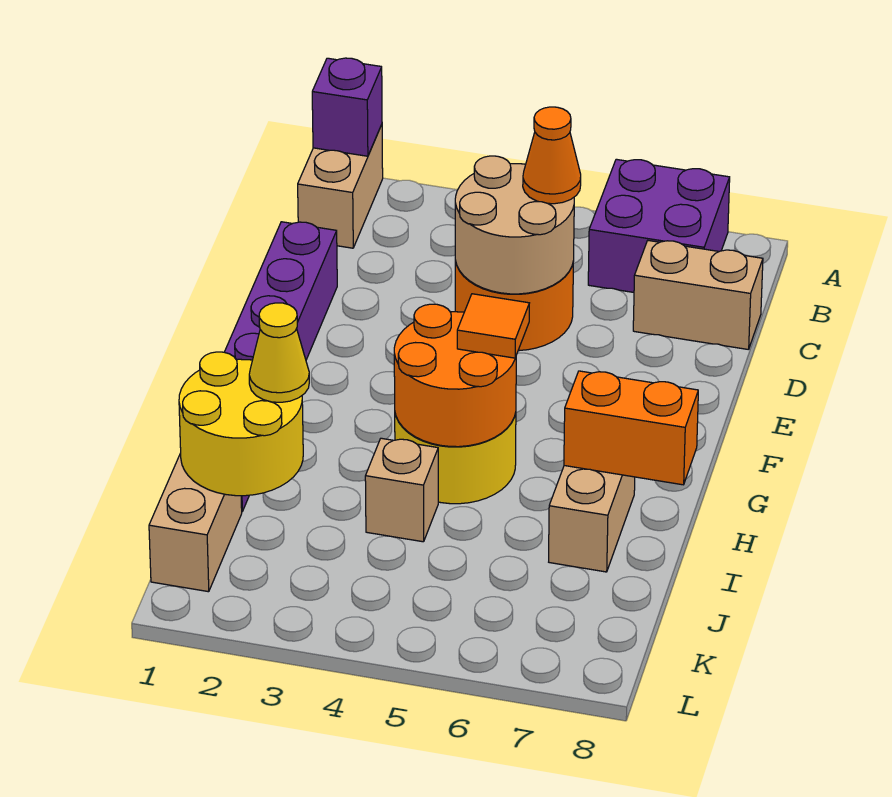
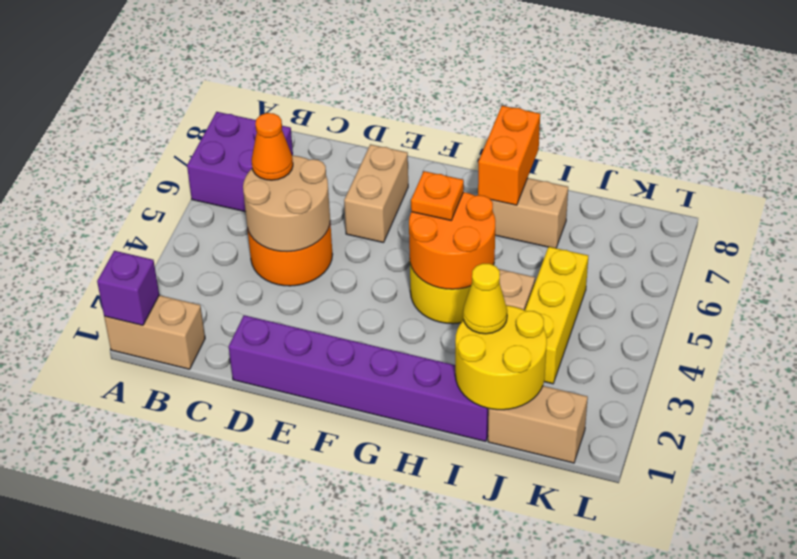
tan brick C7:C8 level 1 -> tan brick E6:E7 level 1
orange tile G5 level 3 -> orange plate G5 level 3
none -> yellow brick J3:J5 level 1

